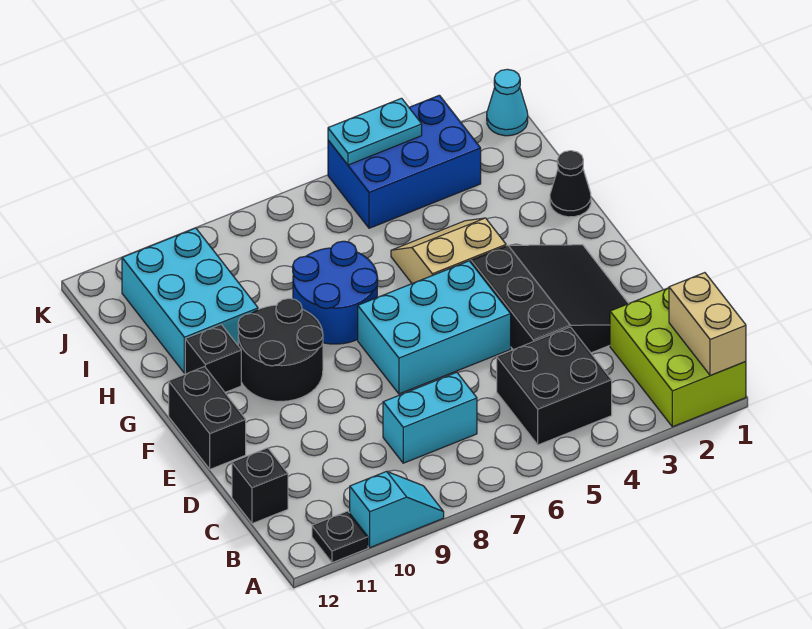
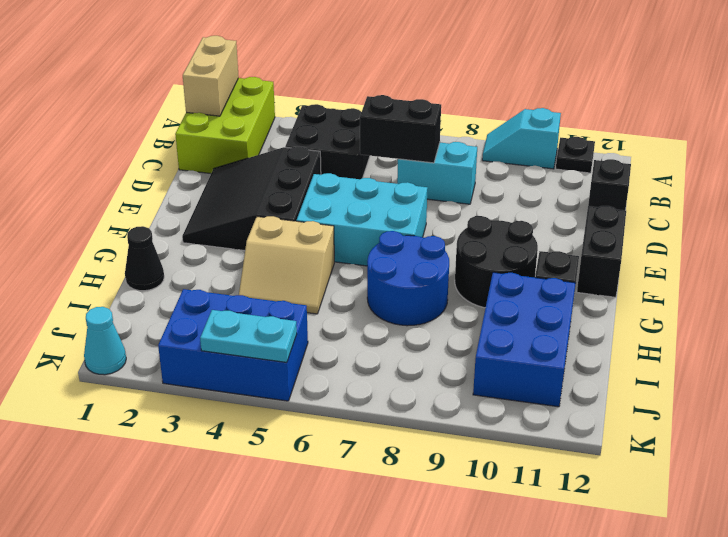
none -> black brick C6:C7 level 2
cyan brick H10:J11 level 1 -> blue brick H10:J11 level 1

